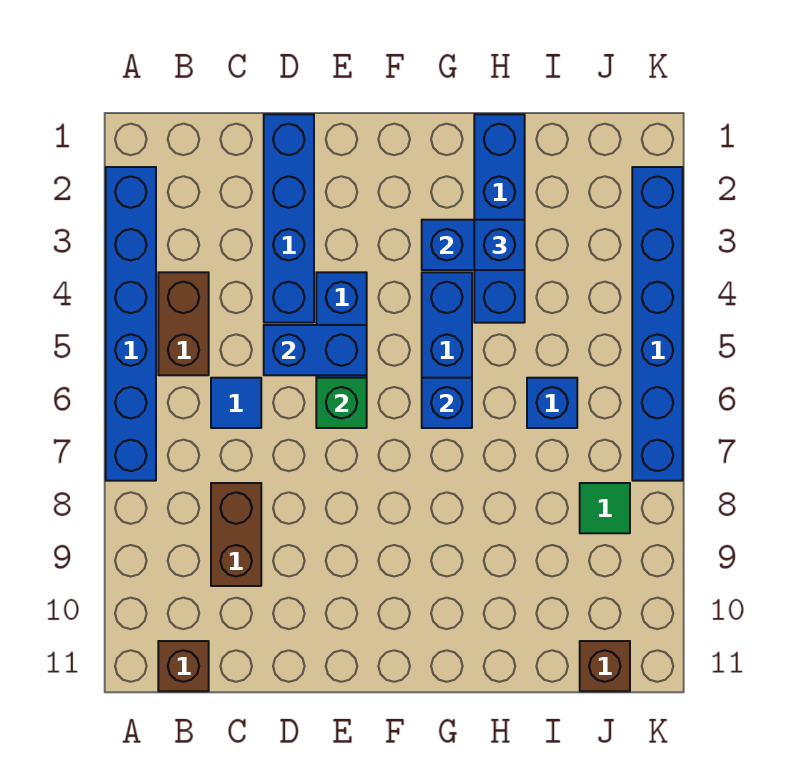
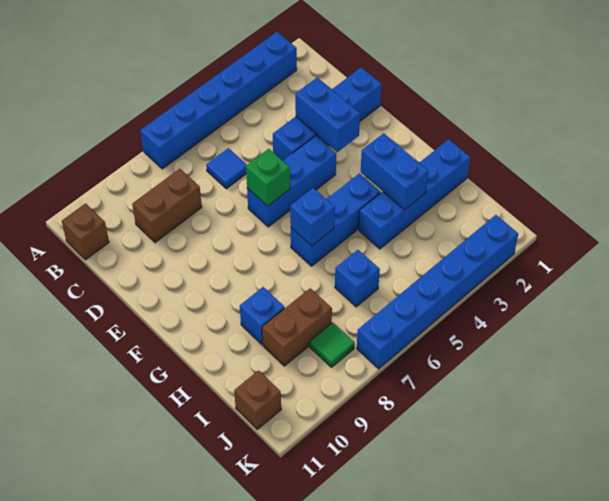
brown brick B4:B5 level 1 -> brown brick I8:I9 level 1
blue brick D5:E5 level 2 -> blue brick D3:E3 level 2
blue brick H3 level 3 -> blue brick H9 level 1

